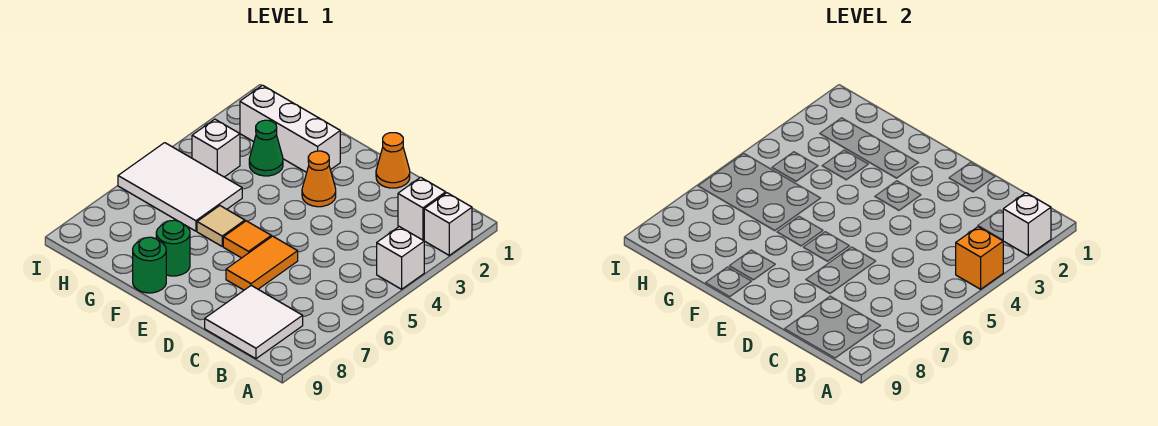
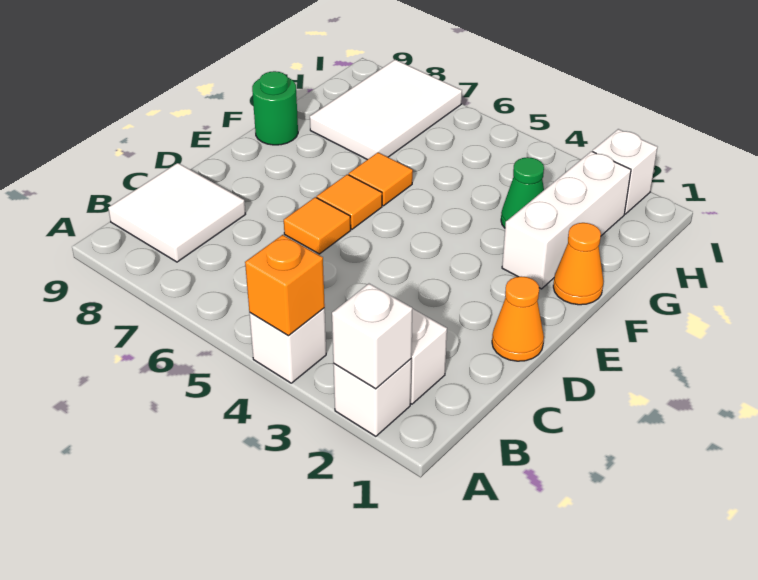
orange tile D6:D7 level 1 -> orange tile D6 level 1
orange cone E3 level 1 -> orange cone F1 level 1
tan tile F6 level 1 -> orange tile F6 level 1
green round brick F8 level 1 -> none
white tile G5:I6 level 1 -> white tile G7:I8 level 1
white brick H4 level 1 -> white brick I2 level 1

